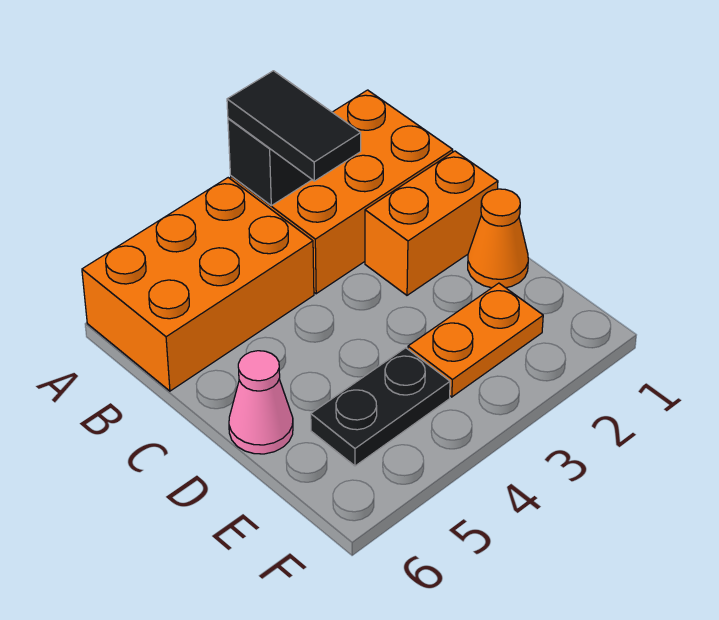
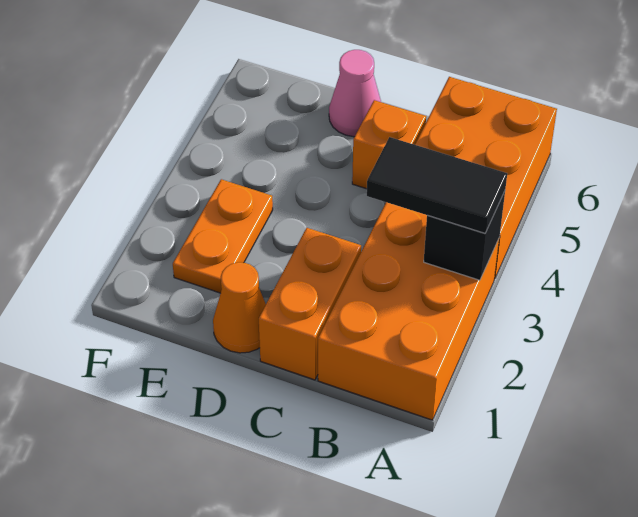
none -> orange brick C5 level 1
black plate E4:E5 level 1 -> none

